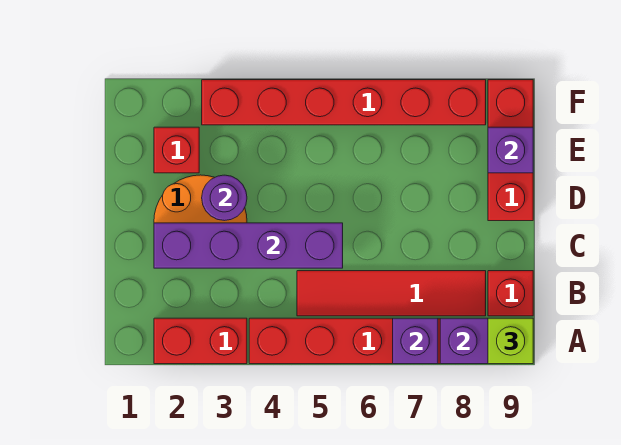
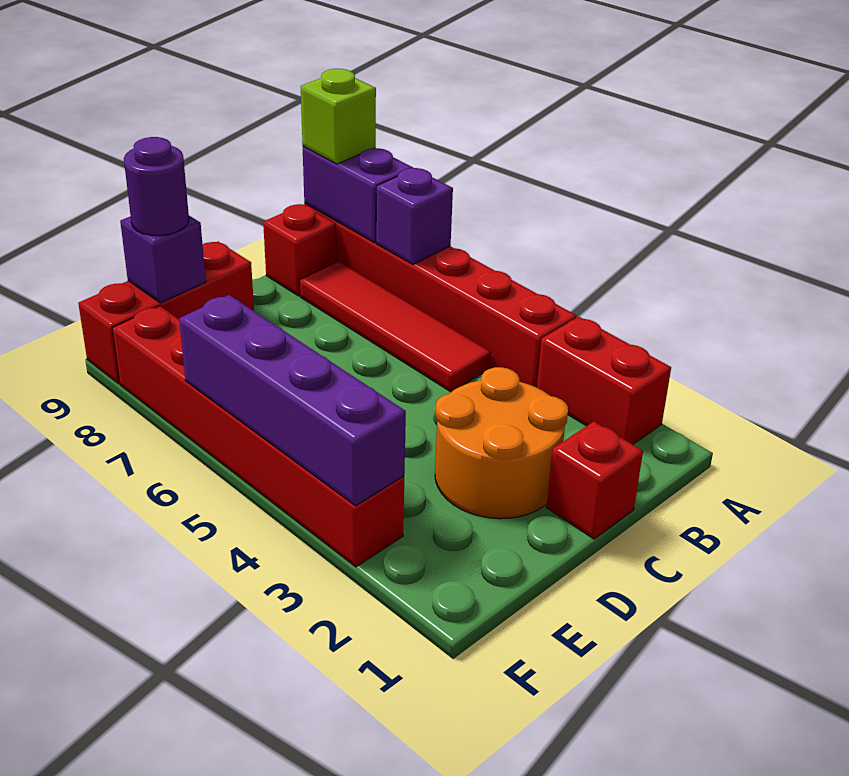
purple brick C2:C5 level 2 -> purple brick F3:F6 level 2
purple round brick D3 level 2 -> purple round brick E9 level 3
red brick E2 level 1 -> red brick C1 level 1

